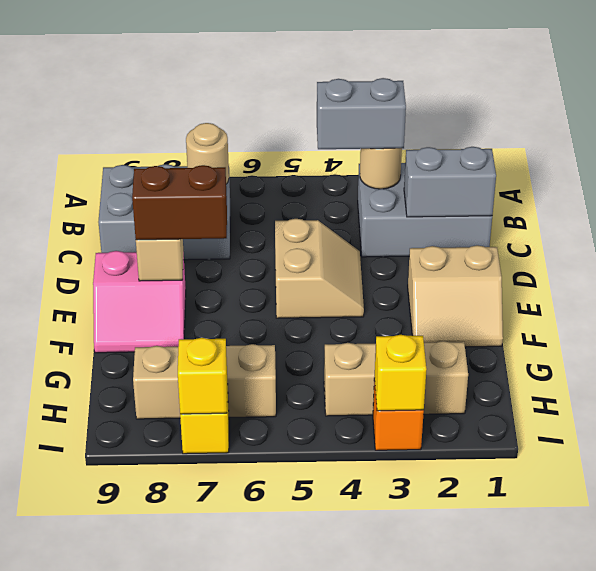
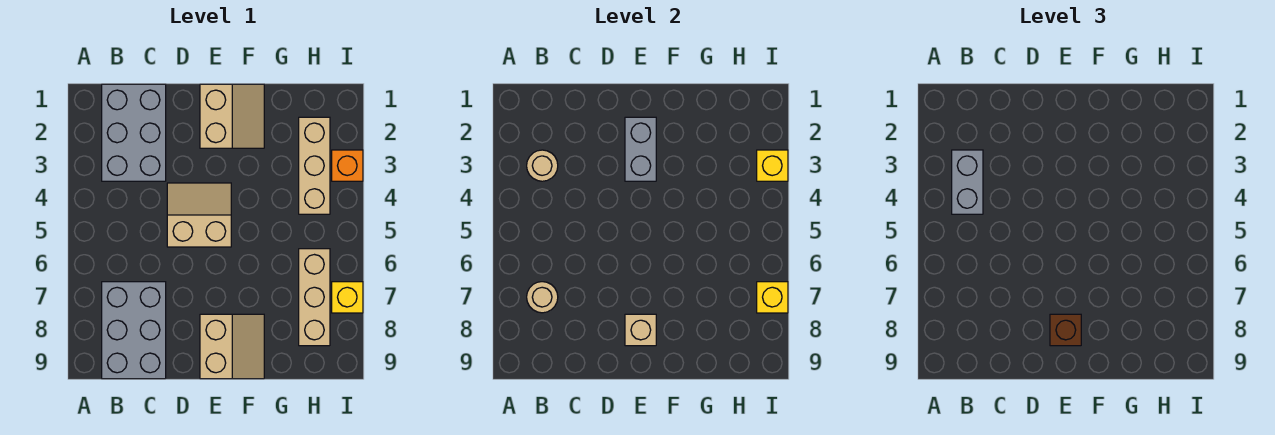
grey brick C1:C2 level 2 -> grey brick E2:E3 level 2
brown brick E7:E8 level 3 -> brown brick E8 level 3
pink slope E8:F9 level 1 top E -> tan slope E8:F9 level 1 top E

